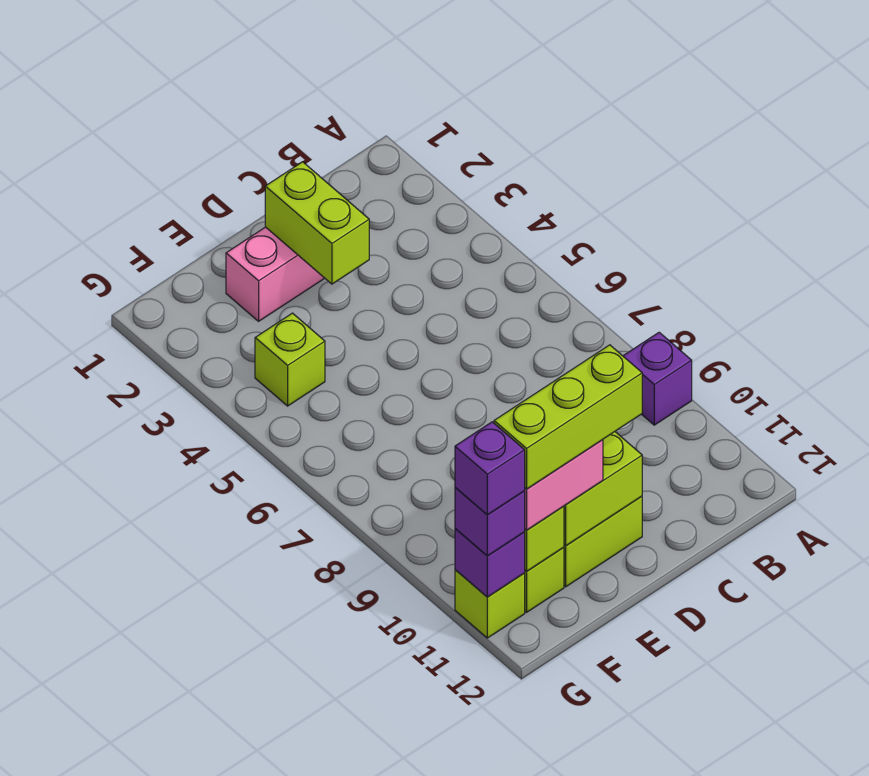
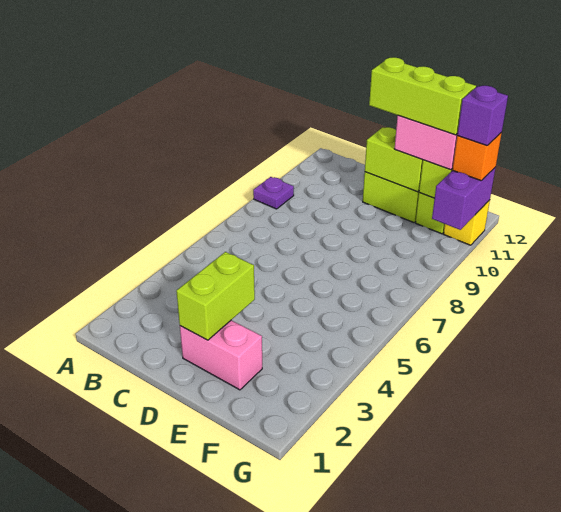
purple brick A9 level 1 -> purple plate A9 level 1
lime brick F4 level 1 -> none
lime brick G11 level 1 -> yellow brick G11 level 1
purple brick G11 level 2 -> purple brick G10:G11 level 2
purple brick G11 level 3 -> orange brick G11 level 3

